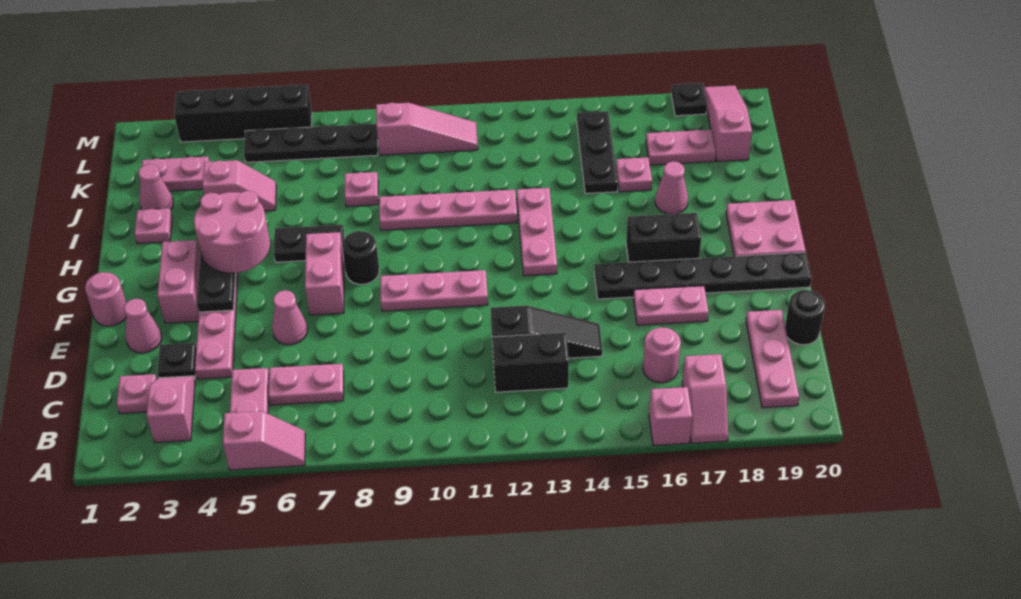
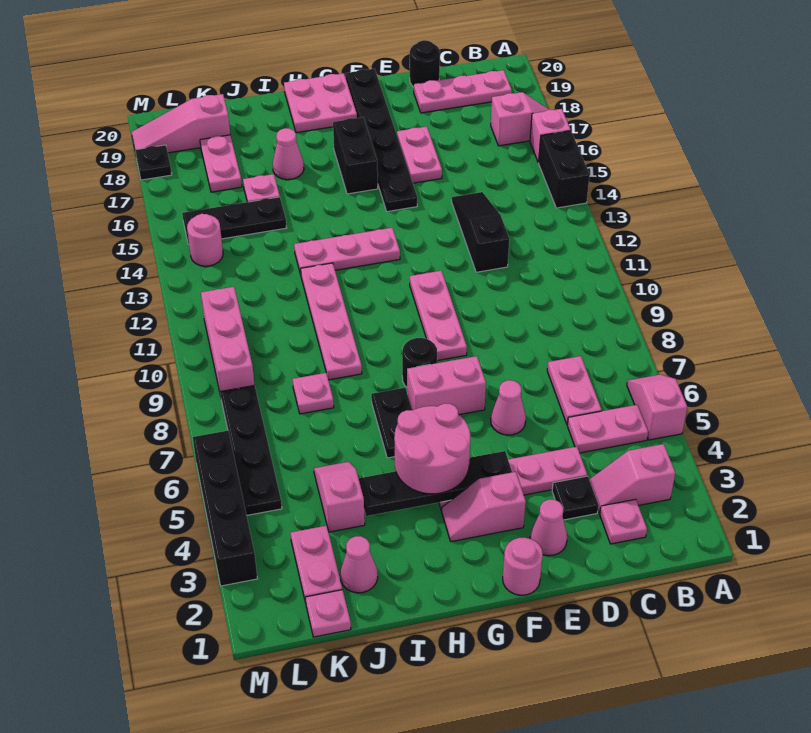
black brick C12:C13 level 1 -> black brick A14:A15 level 1
pink round brick C16 level 1 -> pink round brick L14 level 1
pink brick F3:G3 level 1 -> pink slope F3:G3 level 1 top F
pink plate I2 level 1 -> pink plate K1 level 1
pink slope L9:L11 level 1 top 9 -> pink brick L9:L11 level 1

